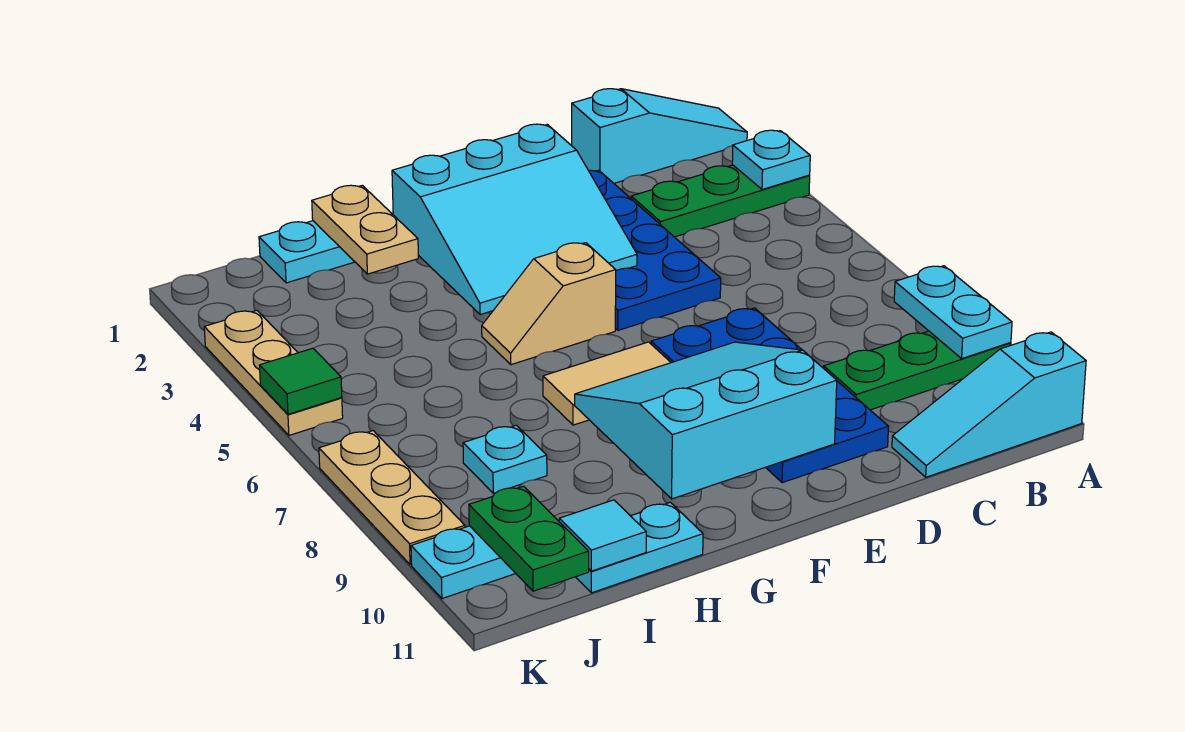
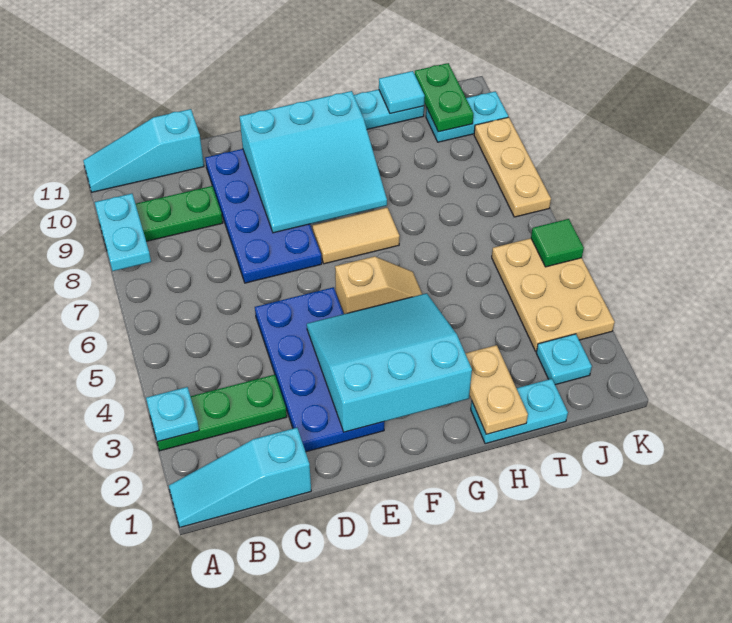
cyan slope A11:C11 level 1 top A -> cyan slope A11:C11 level 1 top C
cyan plate I8 level 1 -> cyan plate J2 level 1
tan plate K3:K5 level 1 -> tan plate J3:K5 level 1

